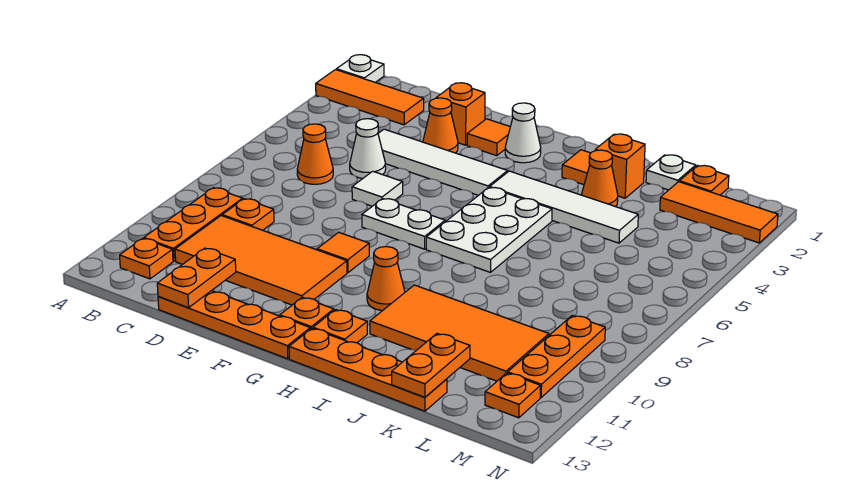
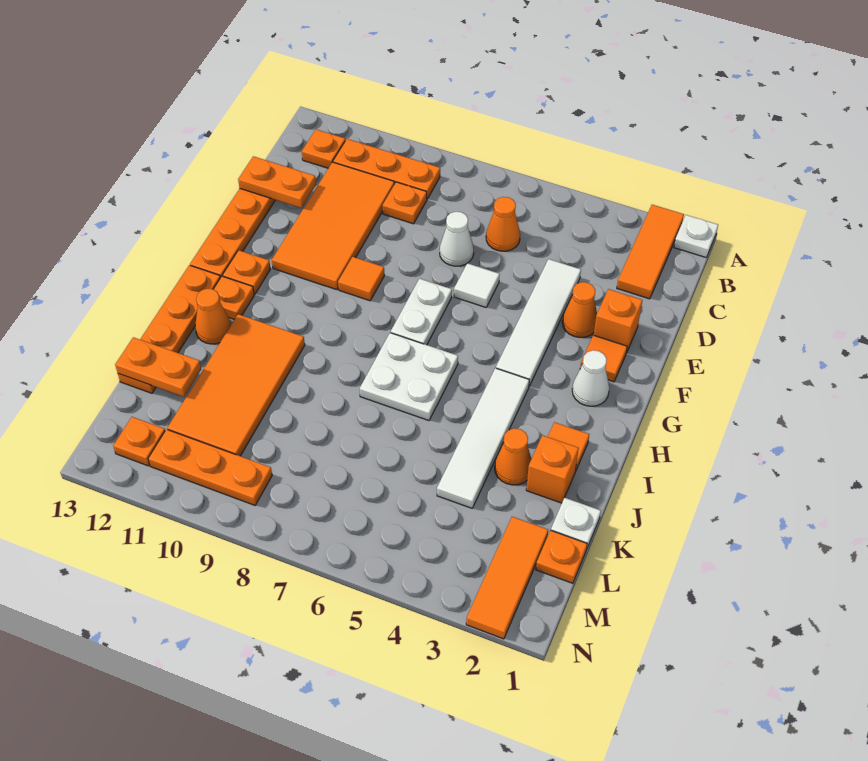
white cone D5 level 1 -> white cone D7 level 1
white plate H5:I7 level 1 -> white plate H6:I7 level 1
orange cone H10 level 1 -> orange cone I12 level 1

